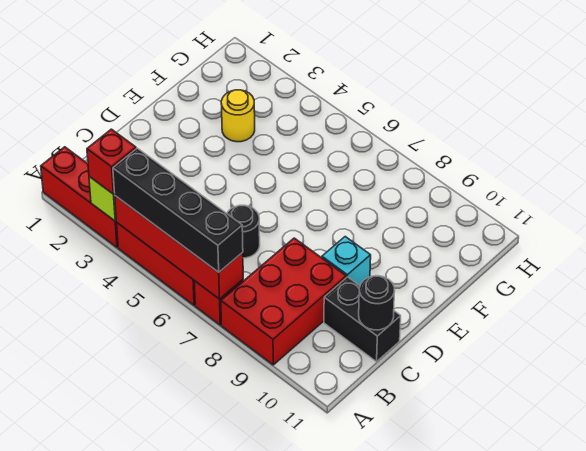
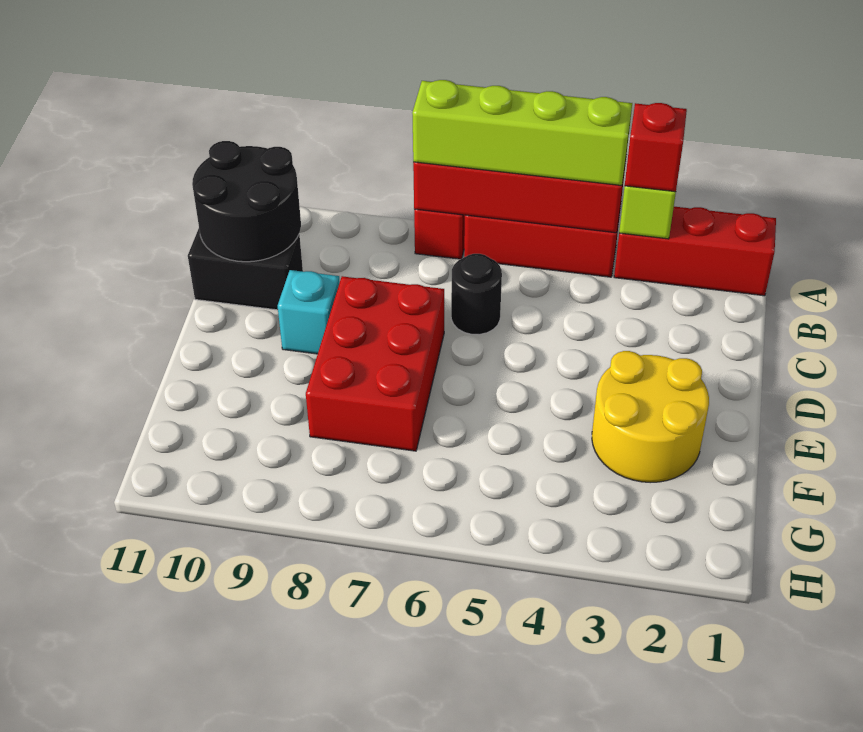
black brick A4:A7 level 3 -> lime brick A4:A7 level 3
red brick A8:C9 level 1 -> red brick D7:F8 level 1
black round brick C11 level 2 -> black round brick B10:C11 level 2
yellow round brick F3 level 1 -> yellow round brick E2:F3 level 1

